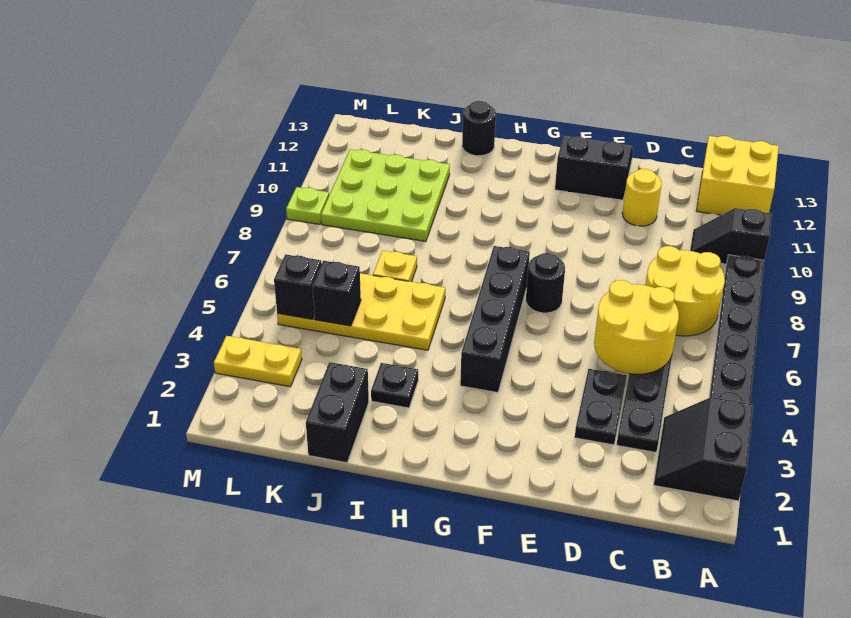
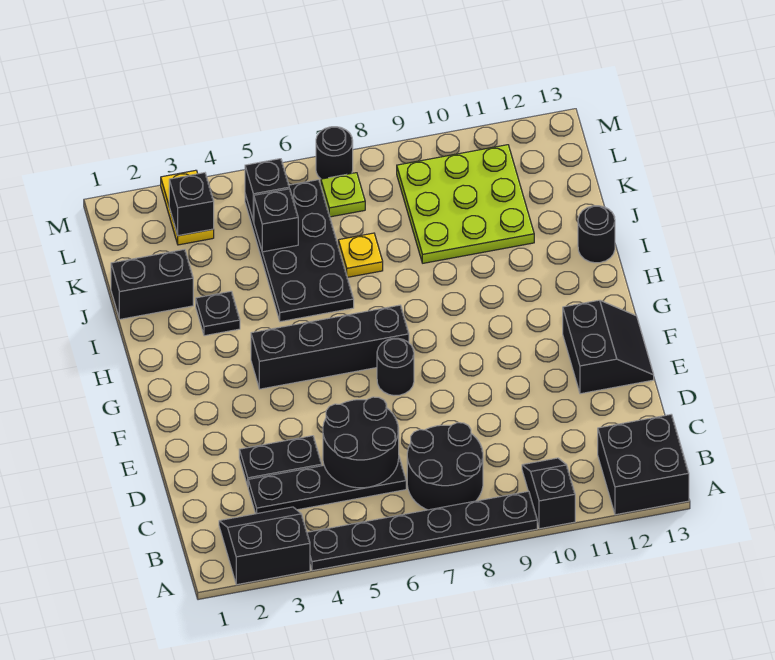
yellow brick A12:B13 level 1 -> black brick A12:B13 level 1
yellow round brick B7:C8 level 1 -> black round brick B7:C8 level 1
yellow round brick C5:D6 level 2 -> black round brick C5:D6 level 2
yellow round brick D11 level 1 -> none
yellow plate I5:L6 level 1 -> black plate I5:L6 level 1
none -> black brick L3 level 2
none -> black round brick M7 level 1
lime plate M9 level 1 -> lime plate L7 level 1

